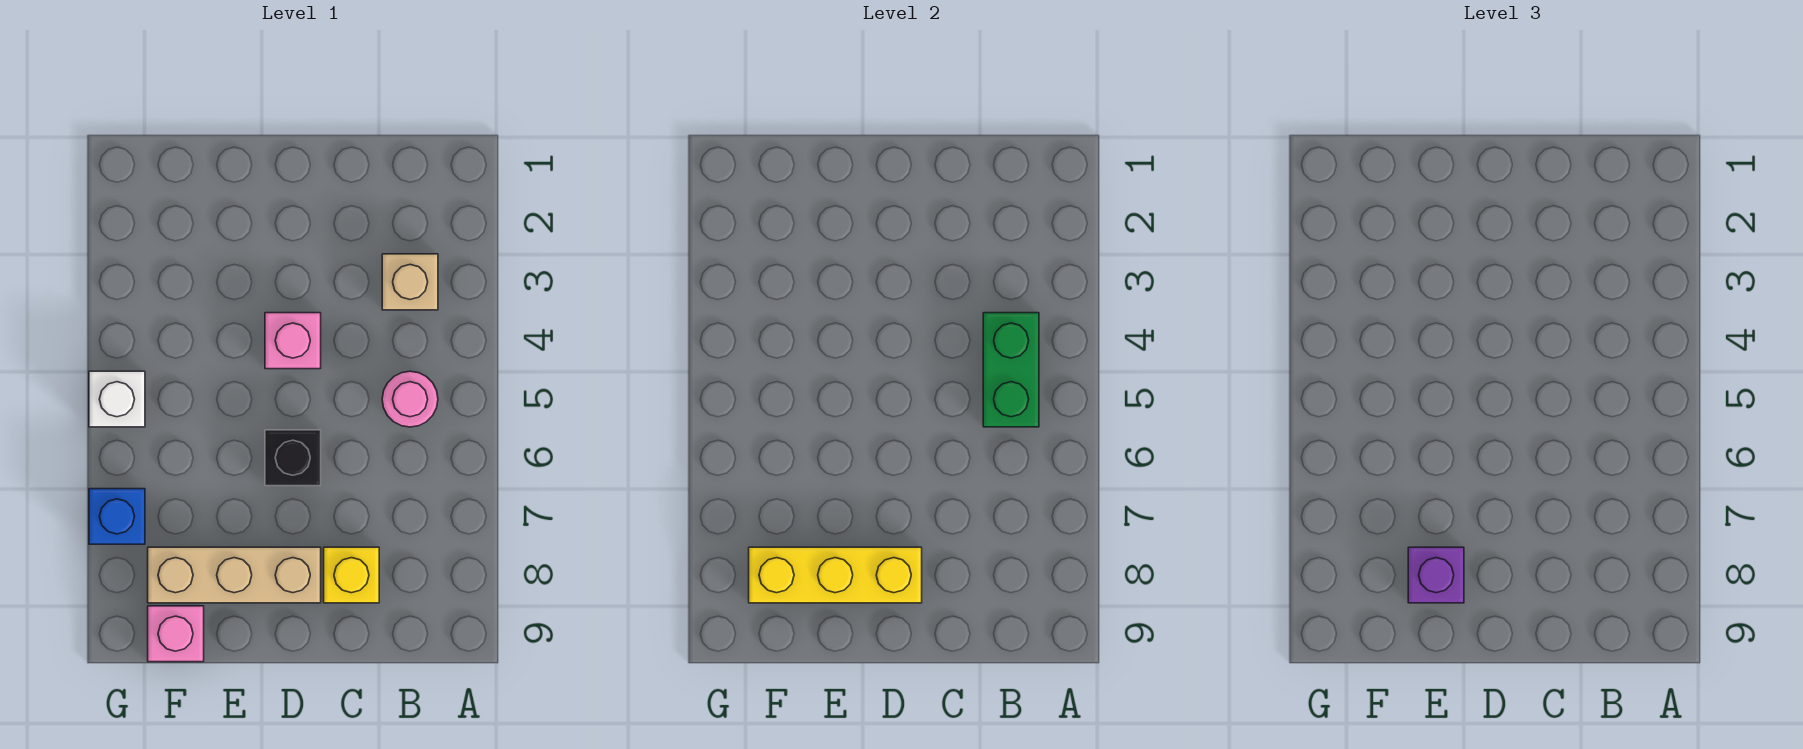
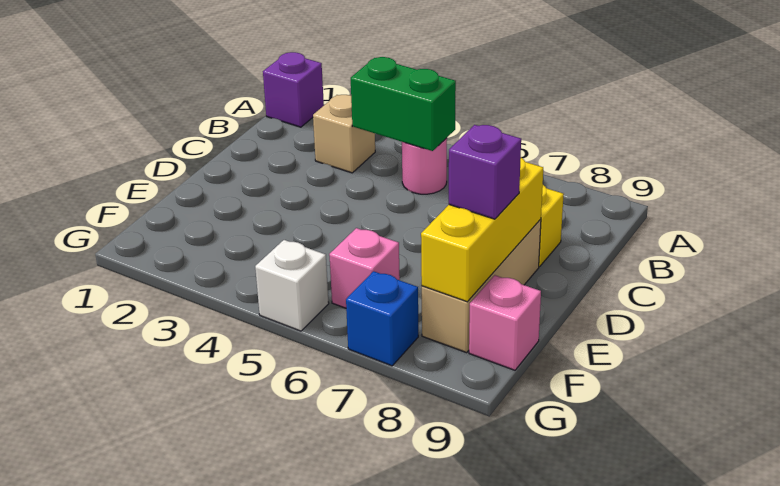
none -> purple brick A1 level 1
pink brick D4 level 1 -> pink brick F6 level 1
black brick D6 level 1 -> none

